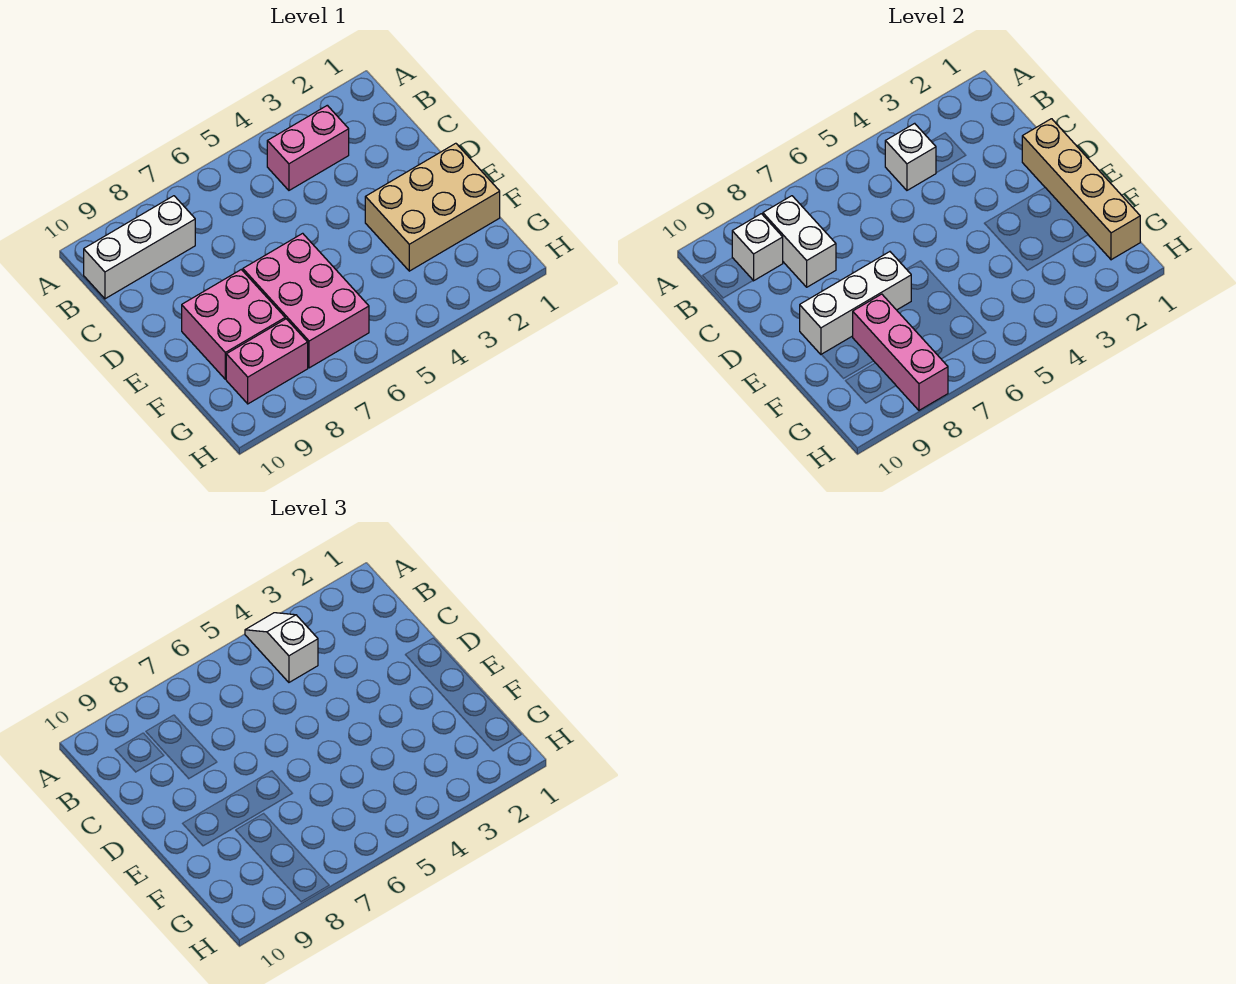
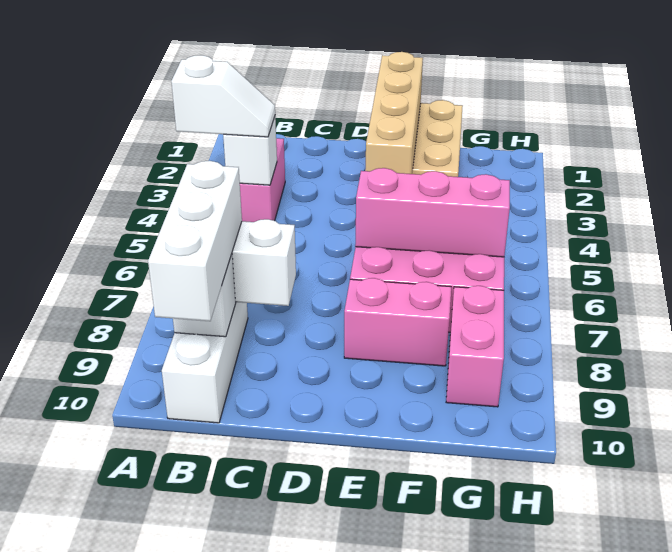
white slope A4:B4 level 3 top B -> white slope A4:B4 level 3 top A
tan brick D1:G1 level 2 -> tan brick E1:E4 level 2
white brick E7:E9 level 2 -> white brick B8:B10 level 3
pink brick E8:F9 level 1 -> pink brick E8:F8 level 1
pink brick F8:H8 level 2 -> pink brick E6:G6 level 2

